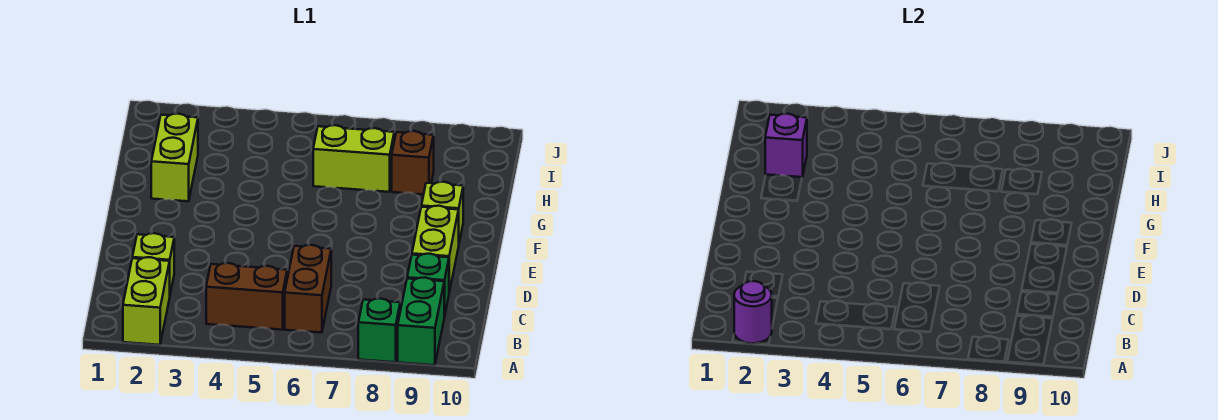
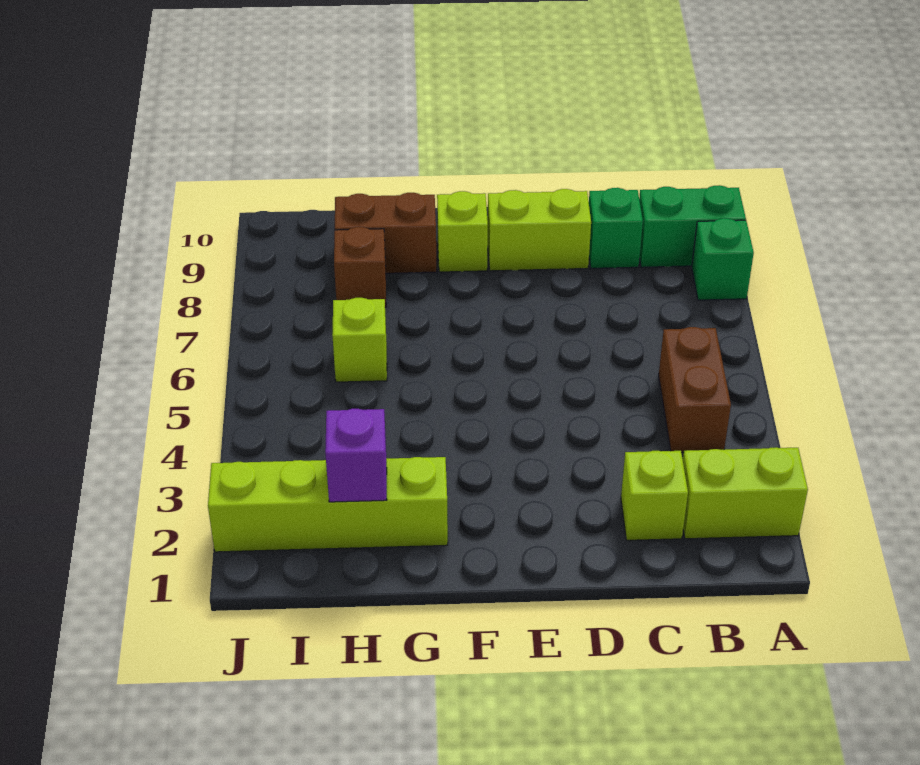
purple round brick A2 level 2 -> none
brown brick B6:C6 level 1 -> brown brick G9:H9 level 1
lime brick G2:H2 level 1 -> lime brick G2:J2 level 1
lime brick H6:H7 level 1 -> lime brick H6 level 1

